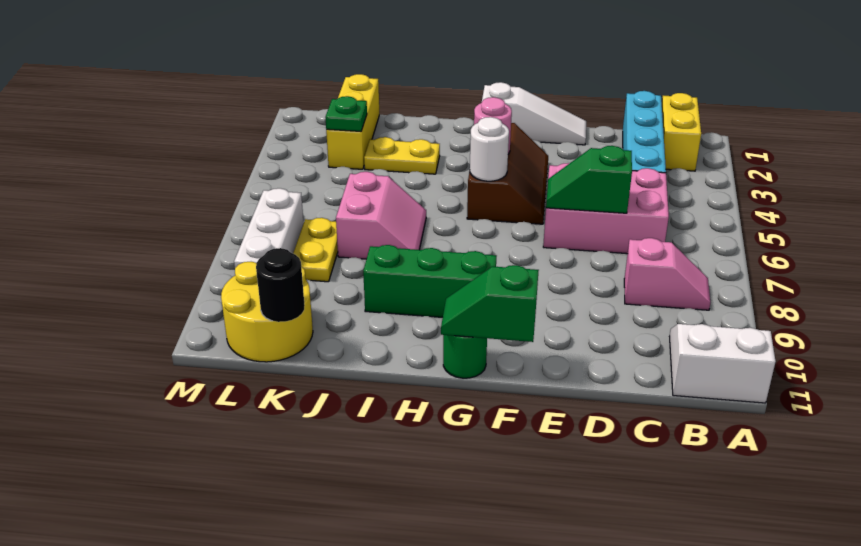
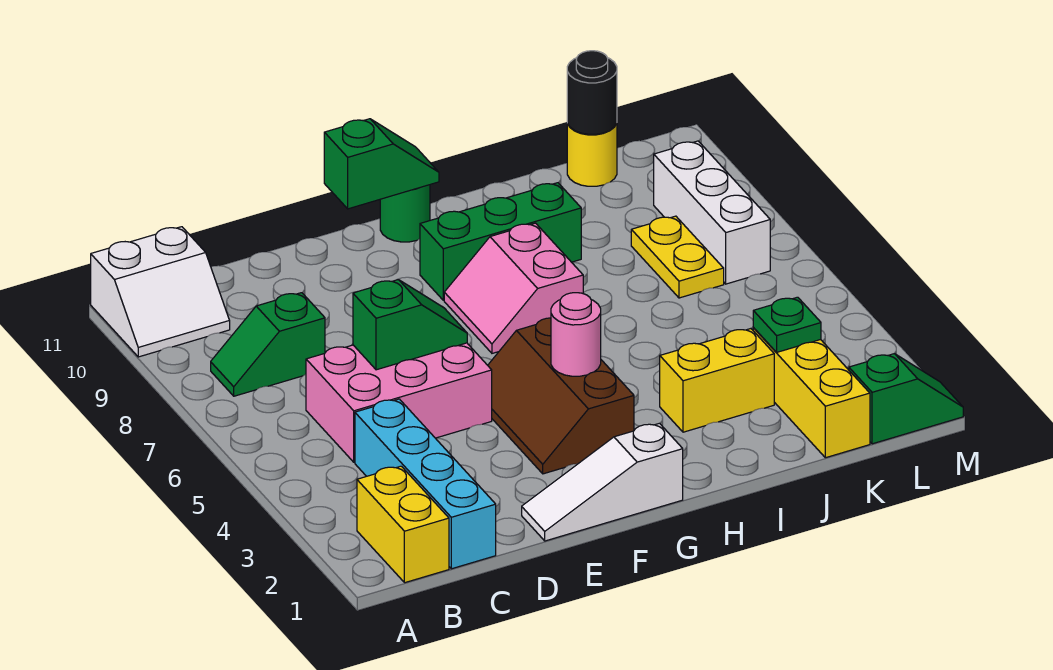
pink slope B8:C8 level 1 top C -> green slope B8:C8 level 1 top C
white round brick G5 level 2 -> none
yellow plate I3:J3 level 1 -> yellow brick I3:J3 level 1
pink slope I6:J7 level 1 top J -> pink slope G7:H8 level 1 top H
yellow round brick K10:L11 level 1 -> yellow round brick K11 level 1
none -> green slope L1:M1 level 1 top L

